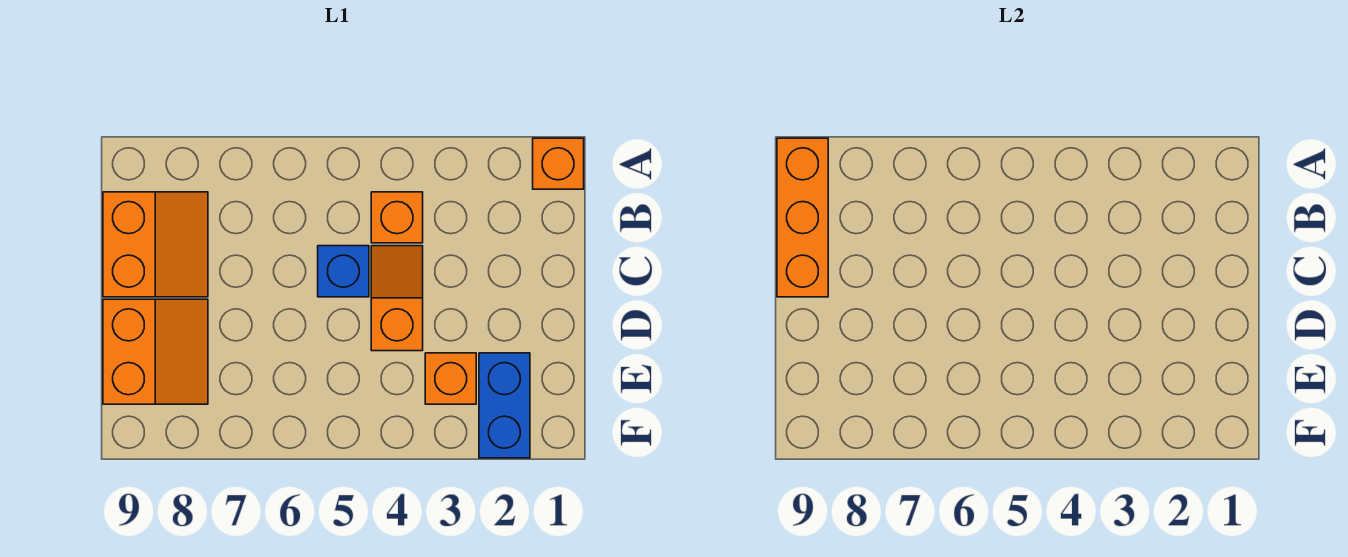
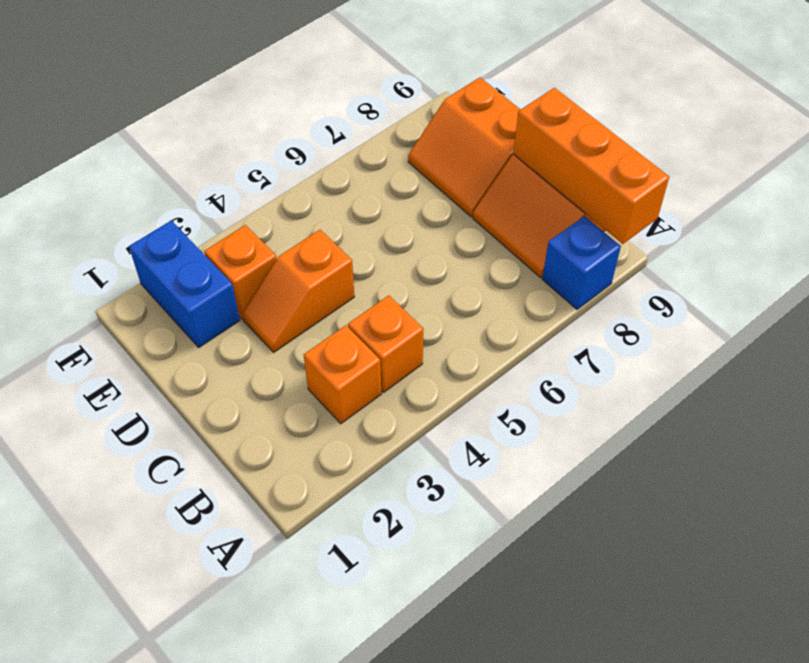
orange brick A1 level 1 -> orange brick B3 level 1
orange slope C4:D4 level 1 top D -> orange slope D3:D4 level 1 top 4
blue brick C5 level 1 -> blue brick A8 level 1

